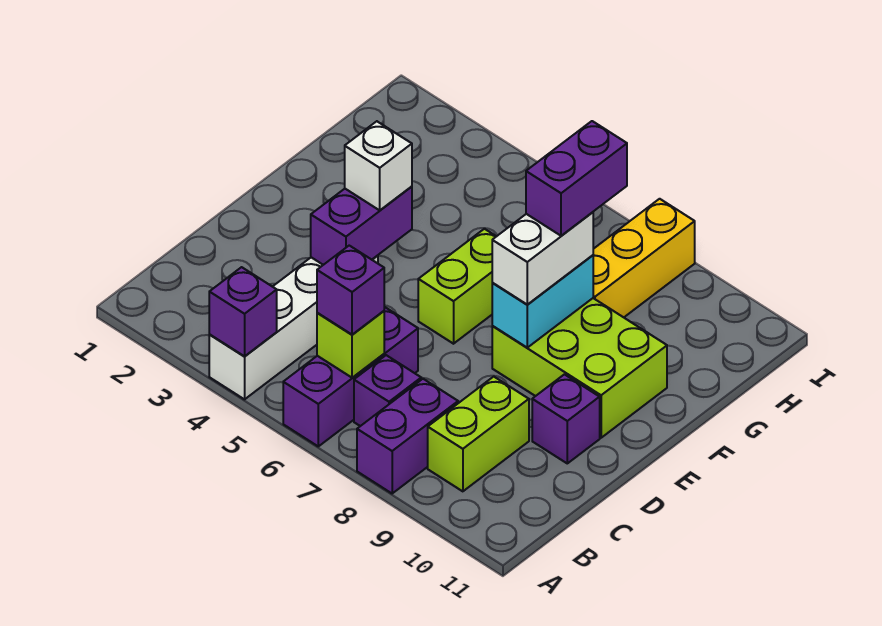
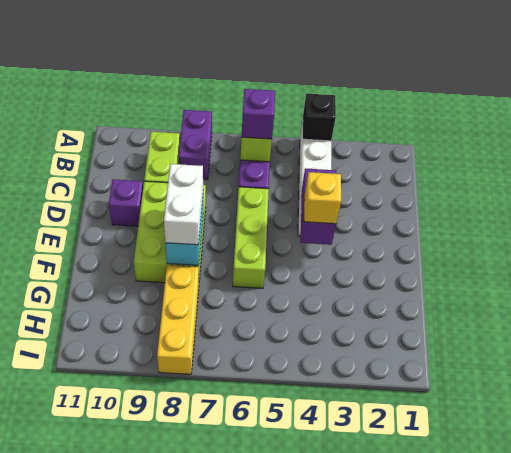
purple brick A4 level 2 -> black brick A4 level 2
purple brick B7 level 1 -> none
white brick E4 level 3 -> yellow brick E4 level 3
lime brick E6:F6 level 1 -> lime brick D6:F6 level 1
lime brick E8:F10 level 1 -> lime brick D8:F9 level 1
purple brick F8:G8 level 4 -> none

